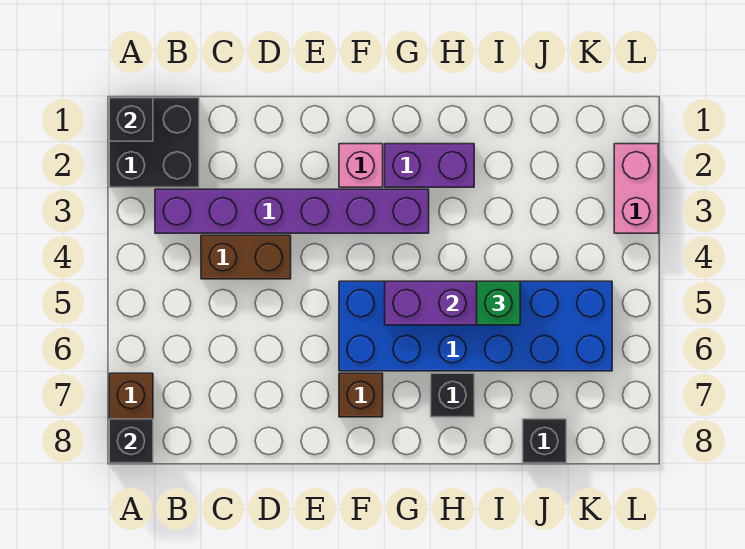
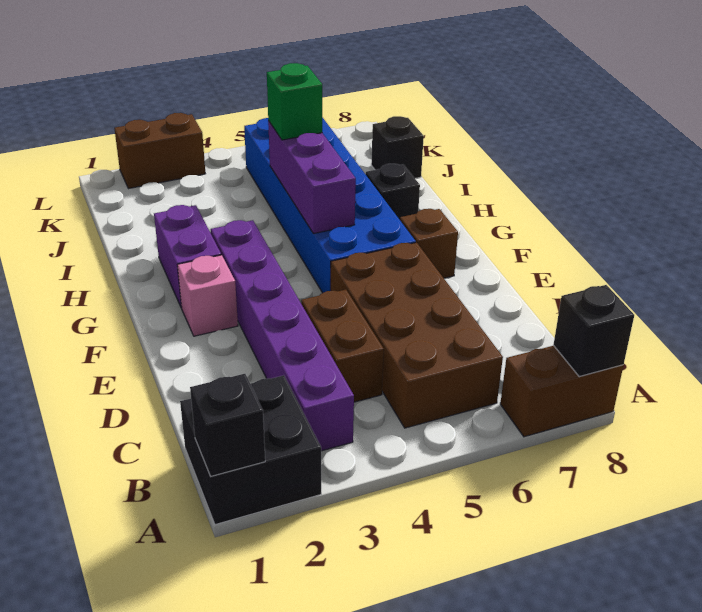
none -> brown brick B5:E6 level 1
pink brick L2:L3 level 1 -> brown brick L2:L3 level 1

